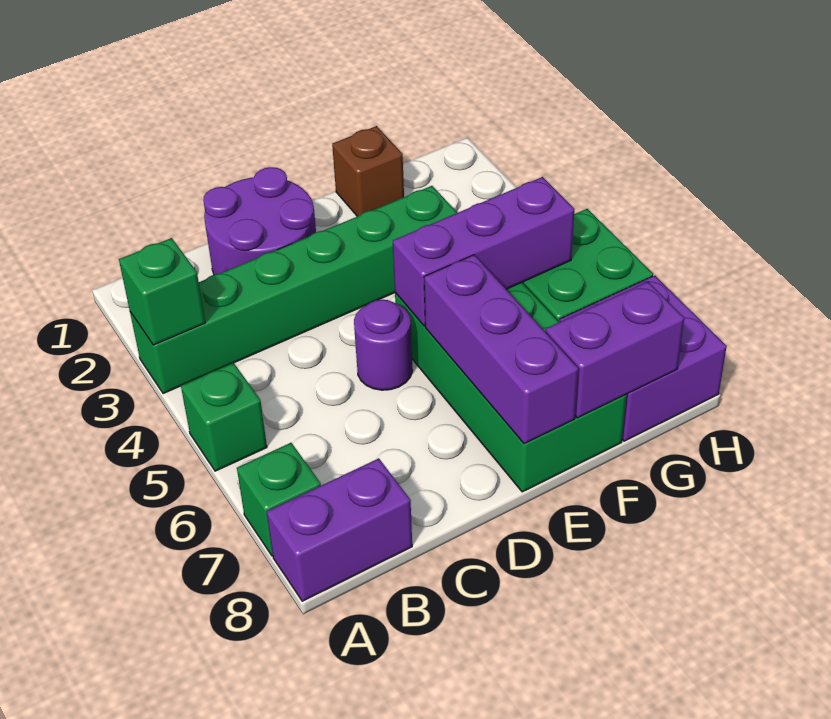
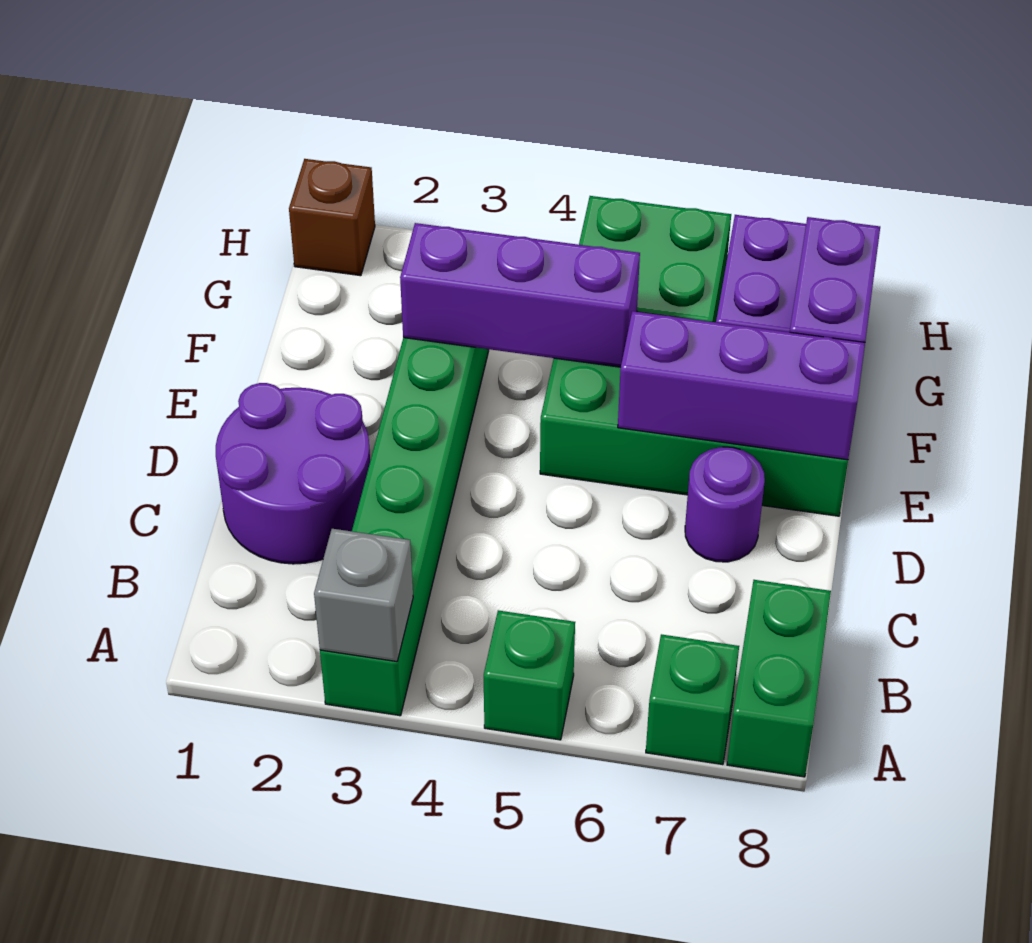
green brick A3 level 2 -> grey brick A3 level 2
purple brick A8:B8 level 1 -> green brick A8:B8 level 1
purple round brick D5 level 1 -> purple round brick D7 level 1
purple brick E5:G5 level 2 -> purple brick F3:F5 level 2
brown brick F1 level 1 -> brown brick H1 level 1

